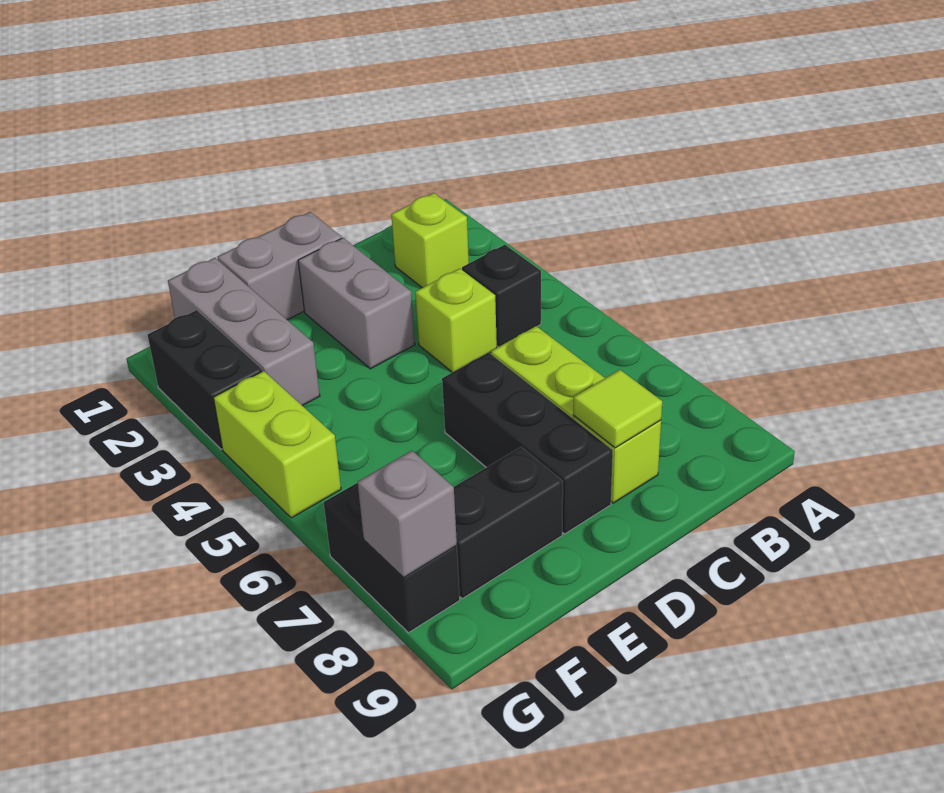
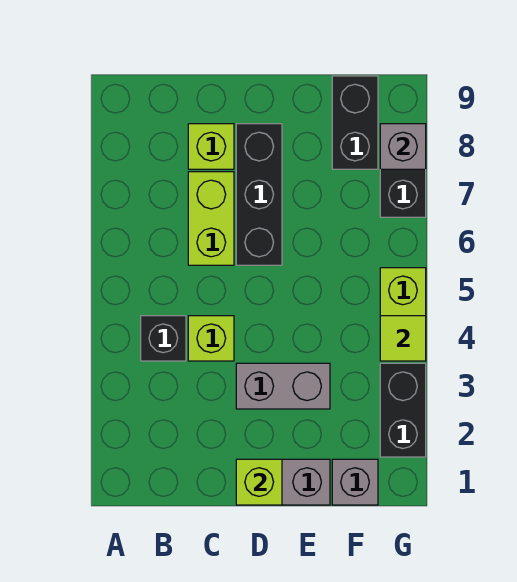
lime brick B2 level 1 -> lime brick D1 level 2
lime tile C8 level 2 -> lime tile G4 level 2
grey brick D2:D3 level 1 -> grey brick D3:E3 level 1
black brick E8:F8 level 1 -> black brick F8:F9 level 1
grey brick F1:F3 level 1 -> grey brick F1 level 1

